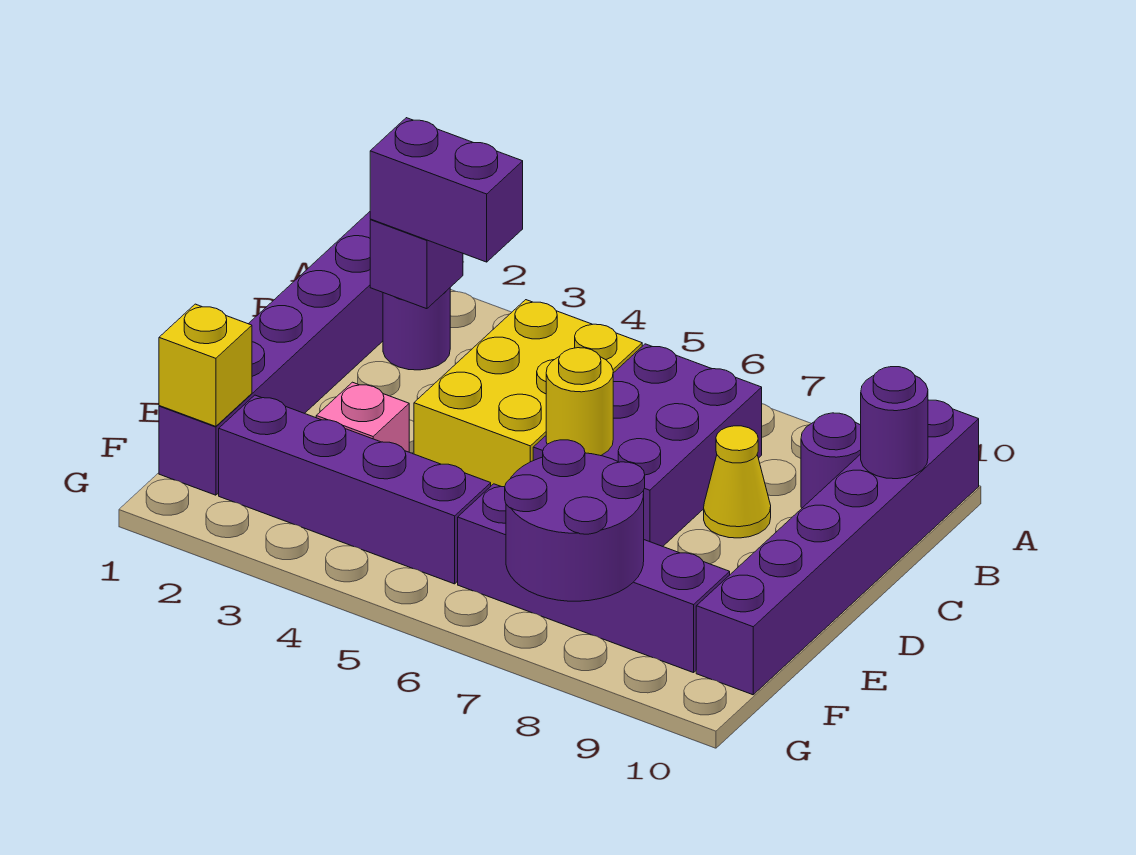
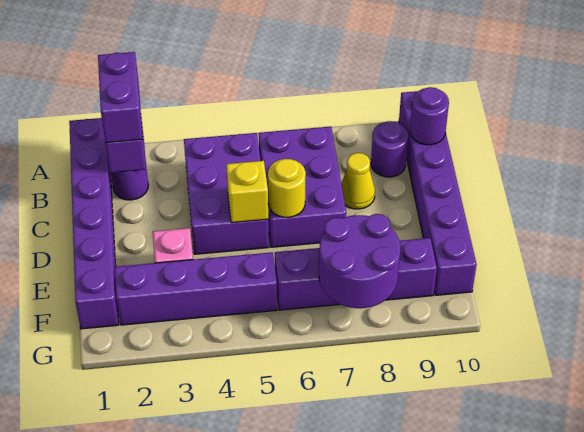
purple brick B2:B3 level 3 -> purple brick A2:B2 level 3
yellow brick B4:D5 level 1 -> purple brick B4:D5 level 1
yellow brick F1 level 2 -> yellow brick D5 level 2

